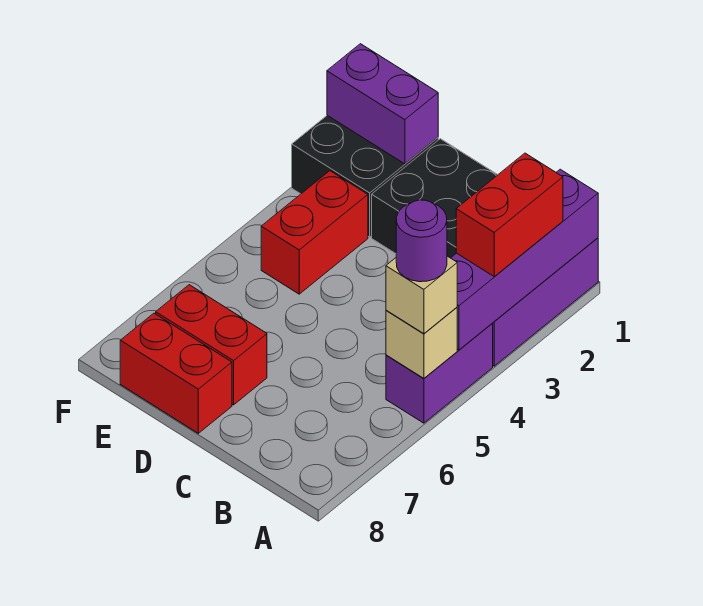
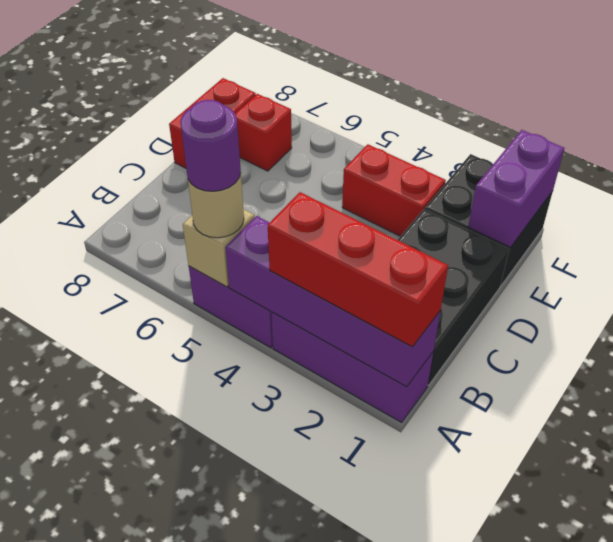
red brick A2:A3 level 3 -> red brick A1:A3 level 3
tan brick A5 level 3 -> tan round brick A5 level 3
red brick D7:E7 level 1 -> red brick E7 level 1

